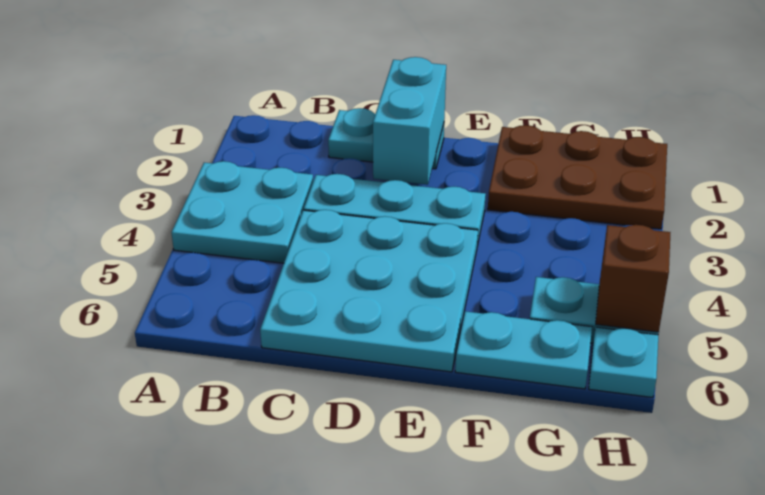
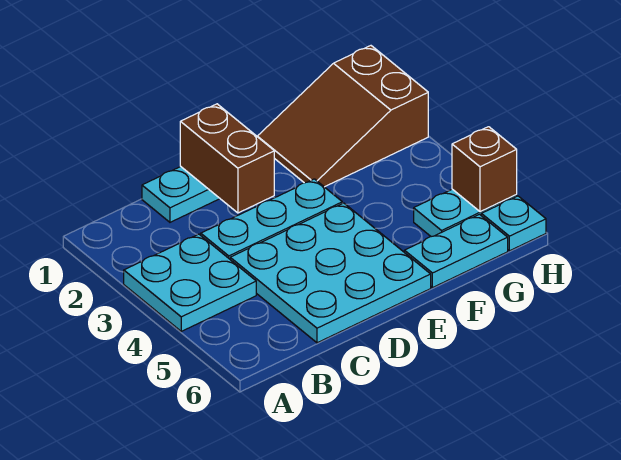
cyan brick D1:D2 level 2 -> brown brick D1:D2 level 2
brown plate F1:H2 level 1 -> brown slope F1:H2 level 1 top H

